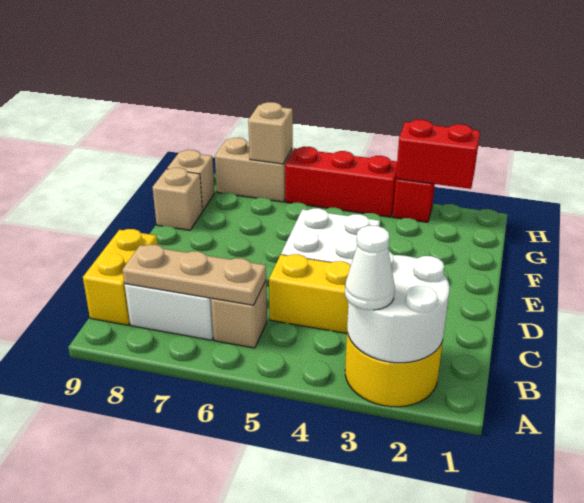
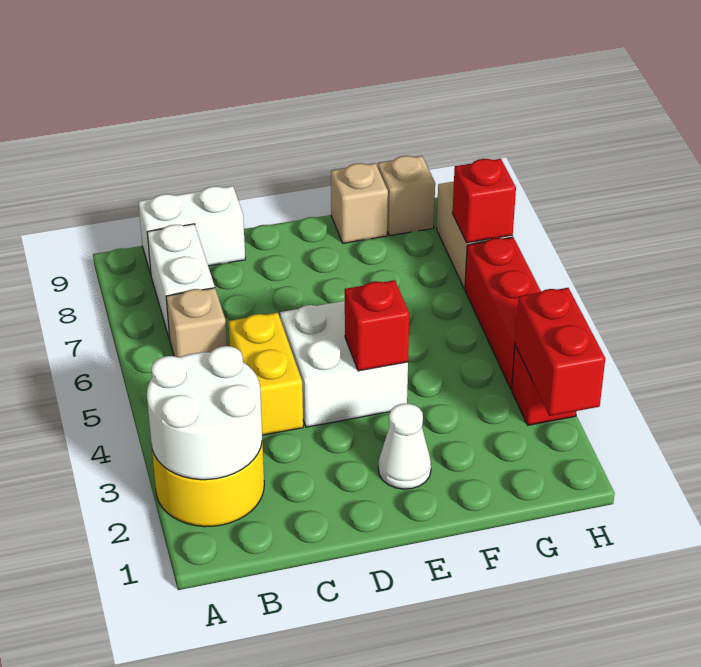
white cone A3 level 3 -> white cone E2 level 1
tan plate B6:B8 level 2 -> none
yellow brick B9:C9 level 1 -> white brick B9:C9 level 1
none -> red brick E4 level 2
tan brick H7 level 2 -> red brick H7 level 2

